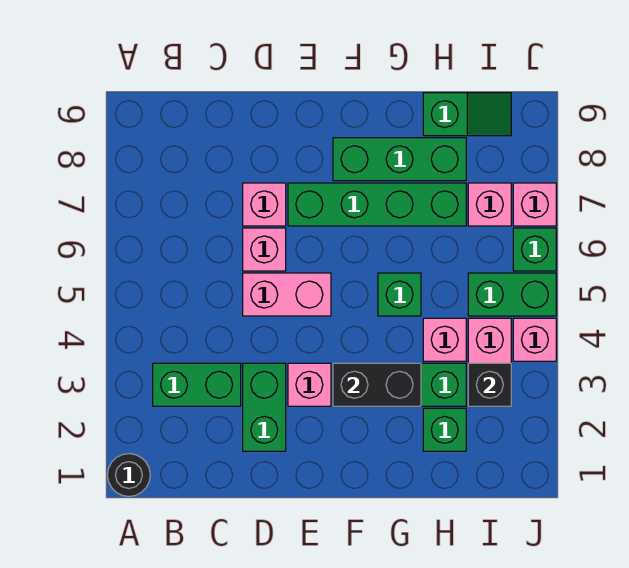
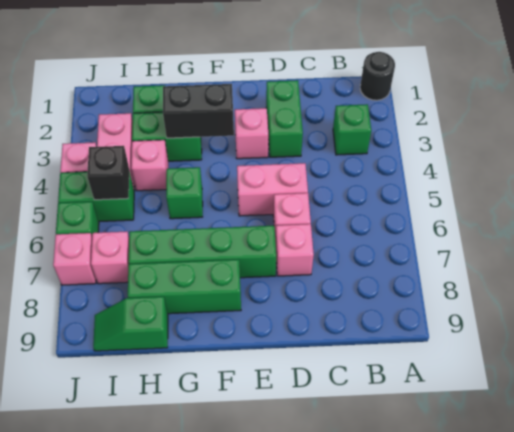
green brick B3:C3 level 1 -> green brick B3 level 1
black brick I3 level 2 -> black brick I5 level 2

